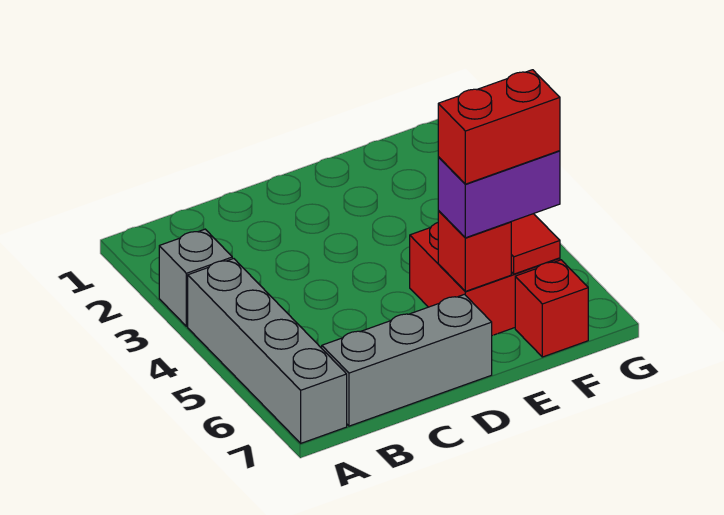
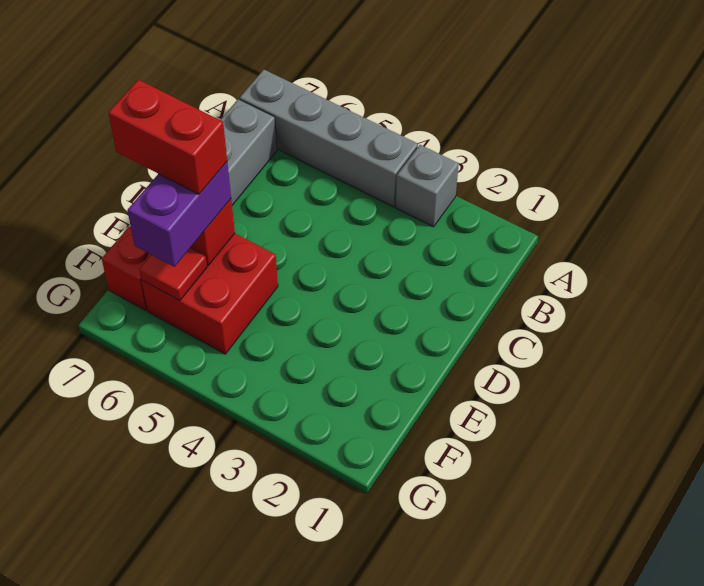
red brick E6:F6 level 4 -> red brick E6:E7 level 4

